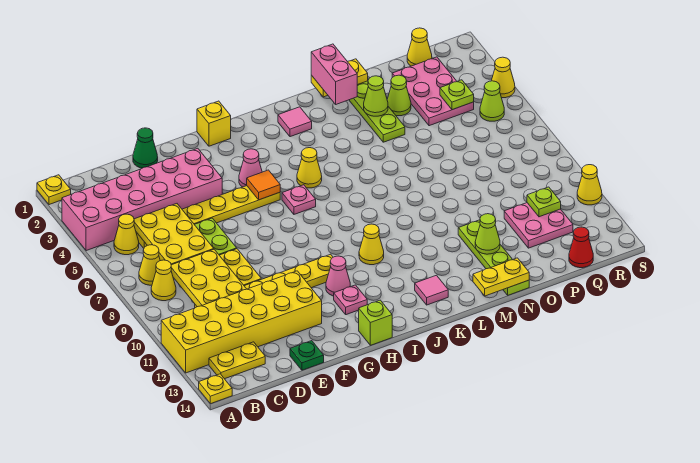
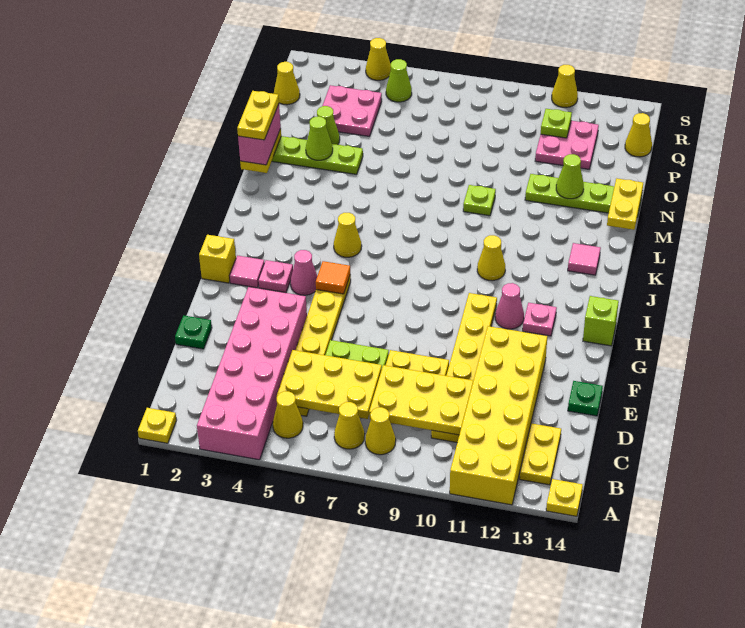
green cone E1 level 1 -> green plate E1 level 1
pink plate I6 level 1 -> pink plate H3 level 1
pink tile K2 level 1 -> pink tile H2 level 1
pink brick M1:M2 level 3 -> pink brick M1:N1 level 3
none -> yellow plate M1:N1 level 4
pink plate P2:Q4 level 1 -> pink plate P3:Q4 level 1
lime plate Q4 level 2 -> lime plate M9 level 1
red cone Q14 level 1 -> yellow cone Q14 level 1

